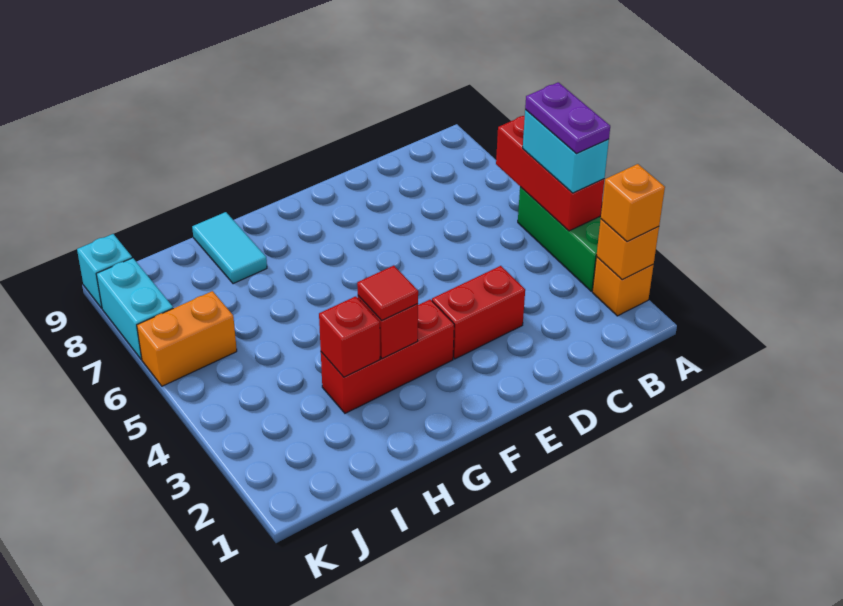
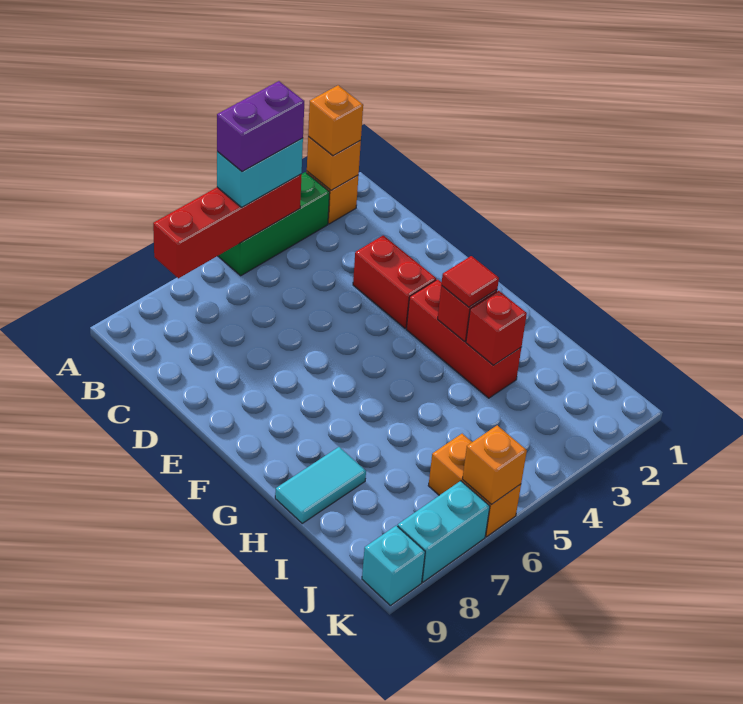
red brick A4:A6 level 2 -> red brick A4:A7 level 2
purple plate A4:A5 level 4 -> purple brick A4:A5 level 4
none -> orange brick K6 level 2

